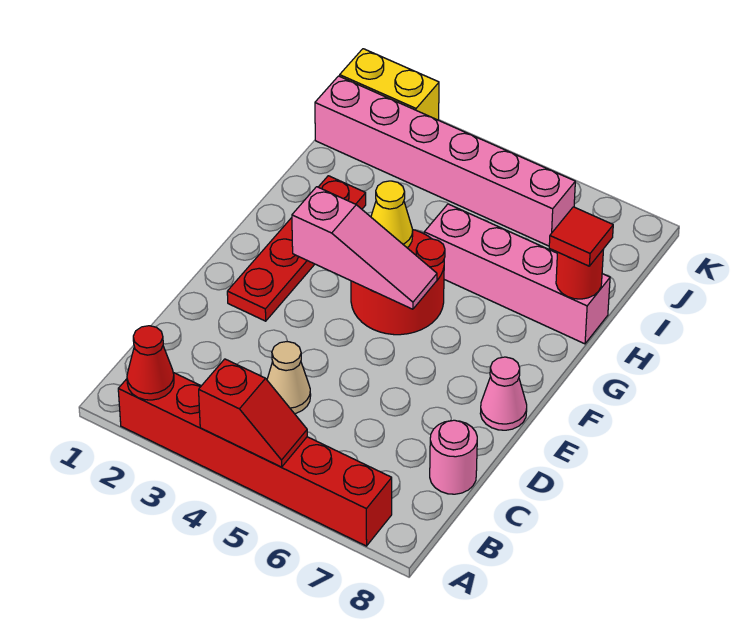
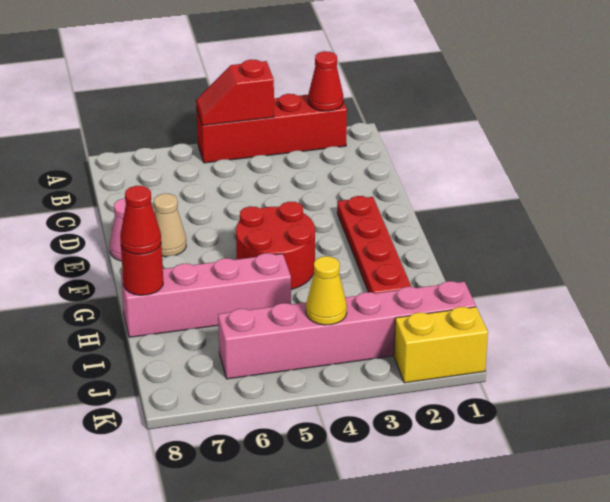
red brick A2:A7 level 1 -> red brick A2:A5 level 1
tan cone C4 level 1 -> tan cone E7 level 1
pink round brick C8 level 1 -> none
pink slope F3:F5 level 2 top 3 -> none
yellow cone G4 level 2 -> yellow cone J4 level 2
red tile H8 level 3 -> red cone H8 level 3

